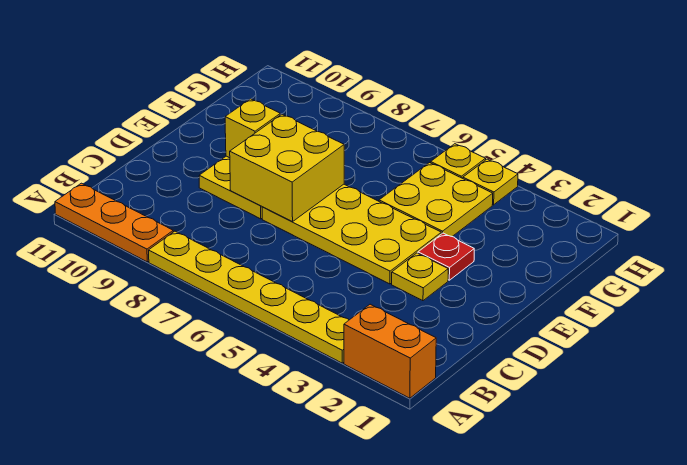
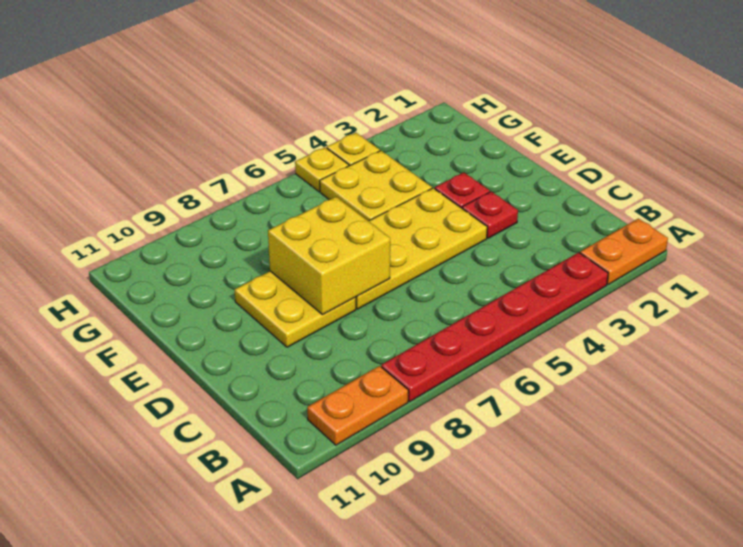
orange brick A1:A2 level 1 -> orange plate A1:A2 level 1
yellow plate A3:A8 level 1 -> red plate A3:A8 level 1
orange plate A9:A11 level 1 -> orange plate A9:A10 level 1
yellow plate D3 level 1 -> red plate D3 level 1
yellow brick E9 level 2 -> none

